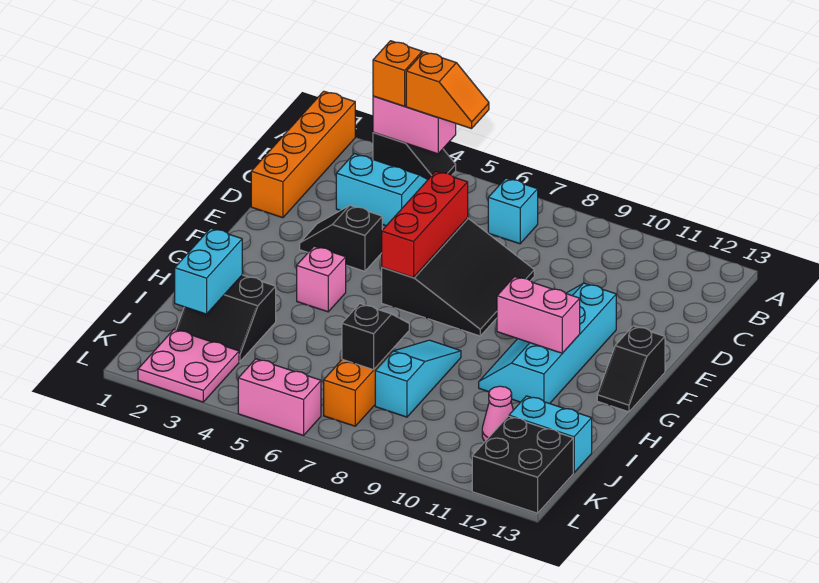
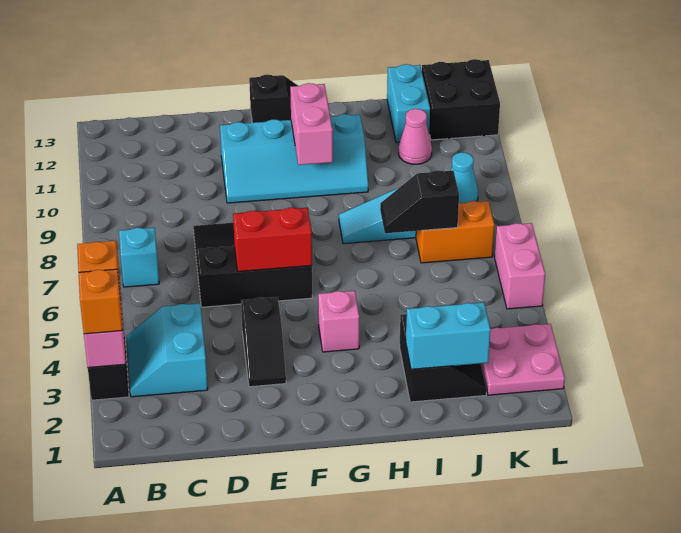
orange brick A1:D1 level 1 -> none
red brick D6:F6 level 2 -> red brick E6:F6 level 2
none -> cyan cone K9 level 1

